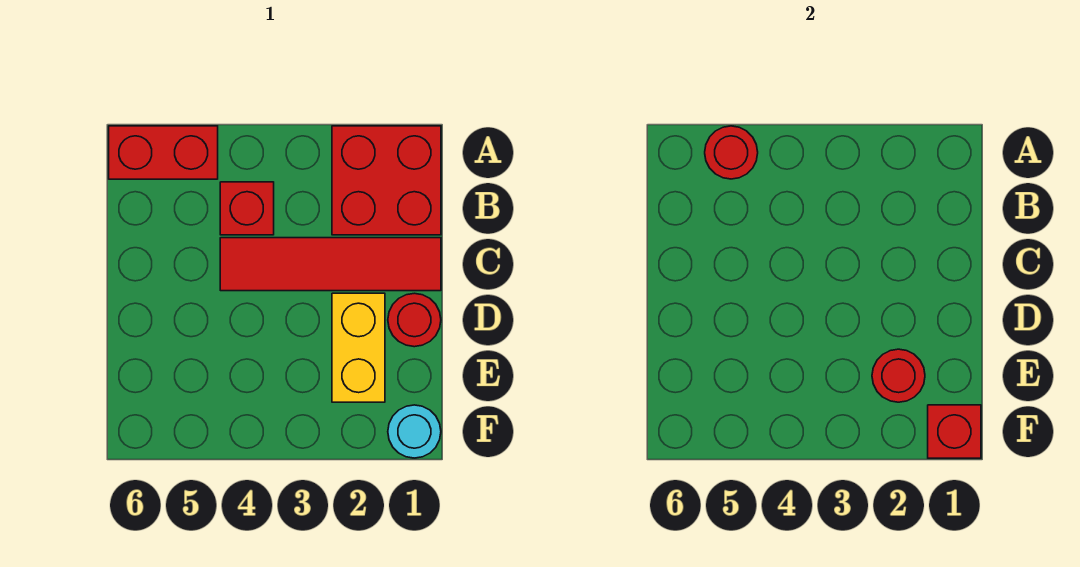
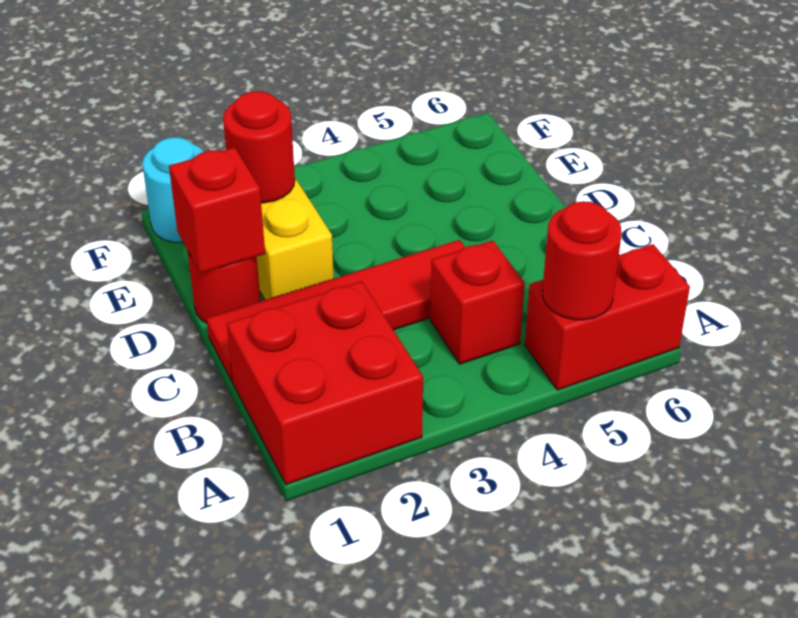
red brick F1 level 2 -> red brick D1 level 2

